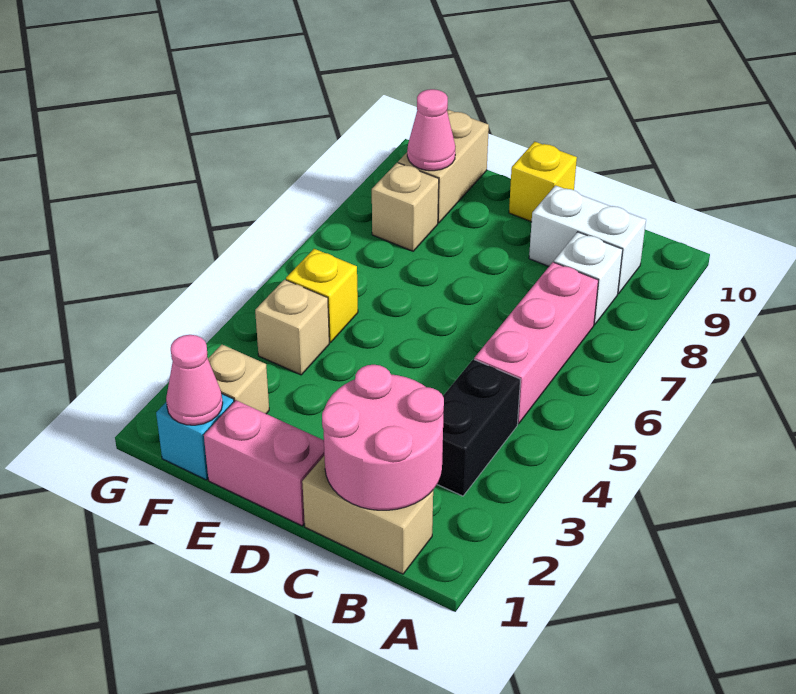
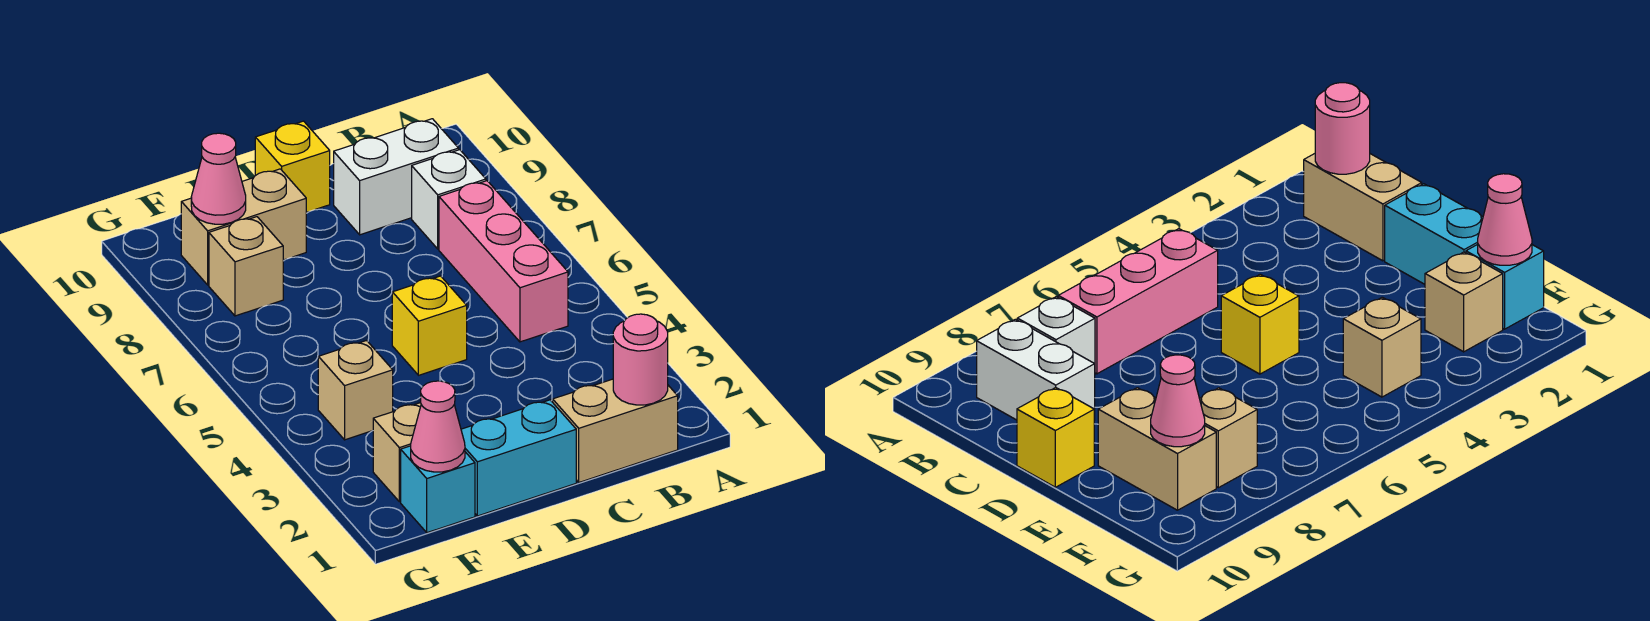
pink round brick B1:C2 level 2 -> pink round brick B1 level 2
black brick B3:B4 level 1 -> none
pink brick D1:E1 level 1 -> cyan brick D1:E1 level 1
yellow brick F5 level 1 -> yellow brick D5 level 1
tan brick F9:F10 level 1 -> tan brick E9:F9 level 1

